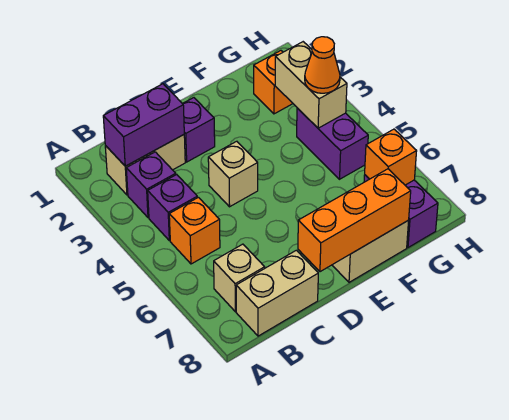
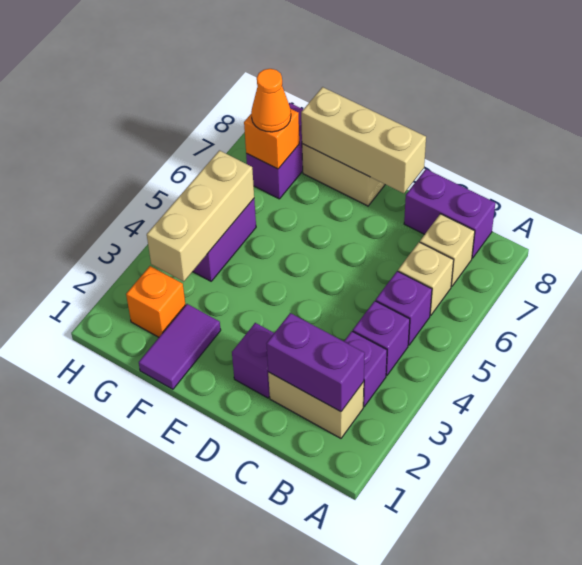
orange brick B5 level 1 -> purple brick B5 level 1
tan brick B8:C8 level 1 -> purple brick B8:C8 level 1
tan brick D4 level 1 -> tan brick B6 level 1
orange brick D8:F8 level 2 -> tan brick D8:F8 level 2
none -> purple tile F1:F2 level 1
tan brick G3:G4 level 2 -> tan brick G3:G5 level 2
orange cone G4 level 3 -> orange cone G7 level 3

